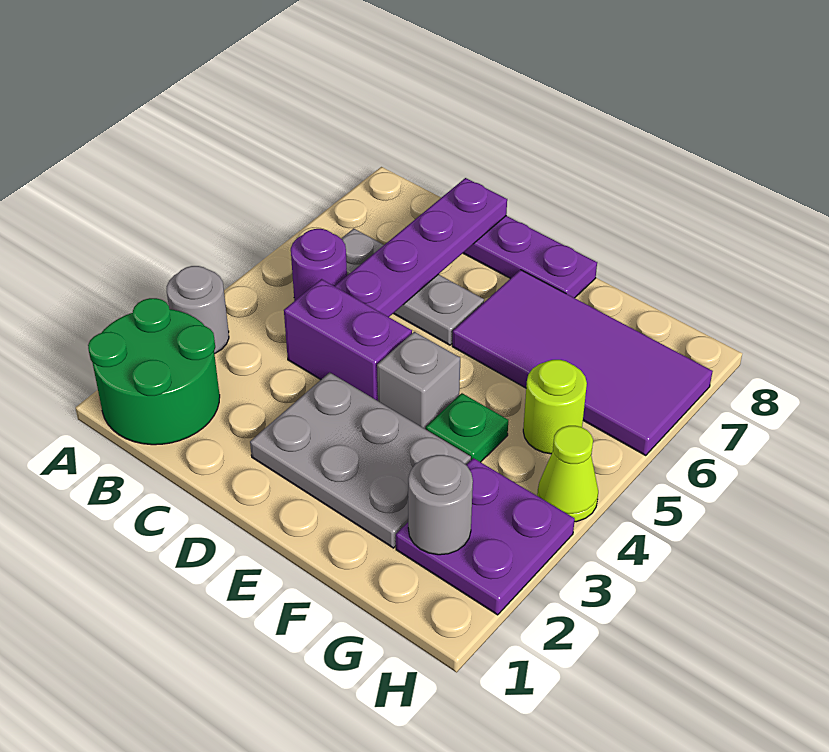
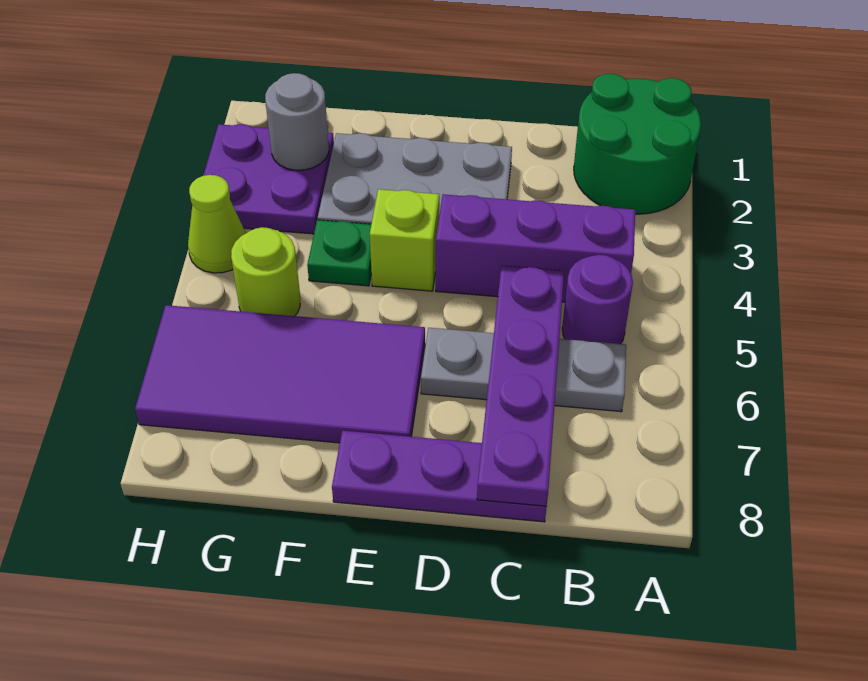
grey round brick A3 level 1 -> none
purple brick C4:D4 level 1 -> purple brick B4:D4 level 1
grey brick E4 level 1 -> lime brick E4 level 1

